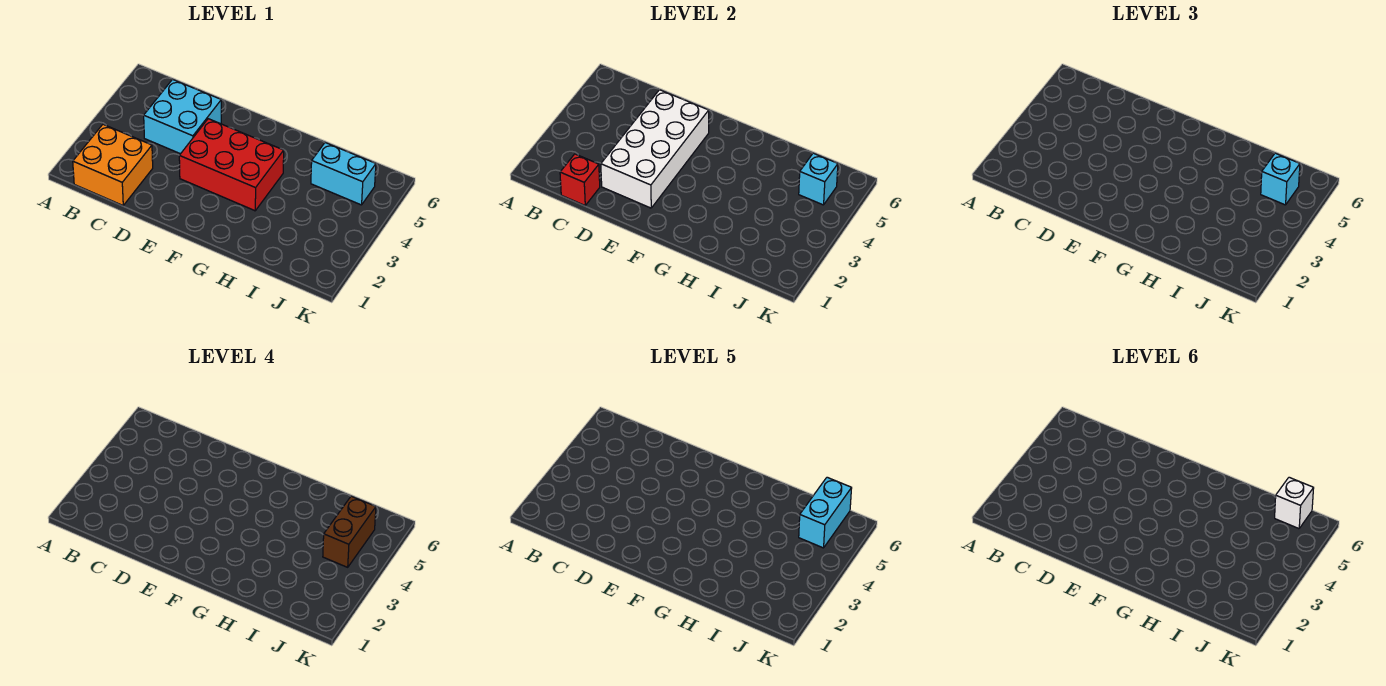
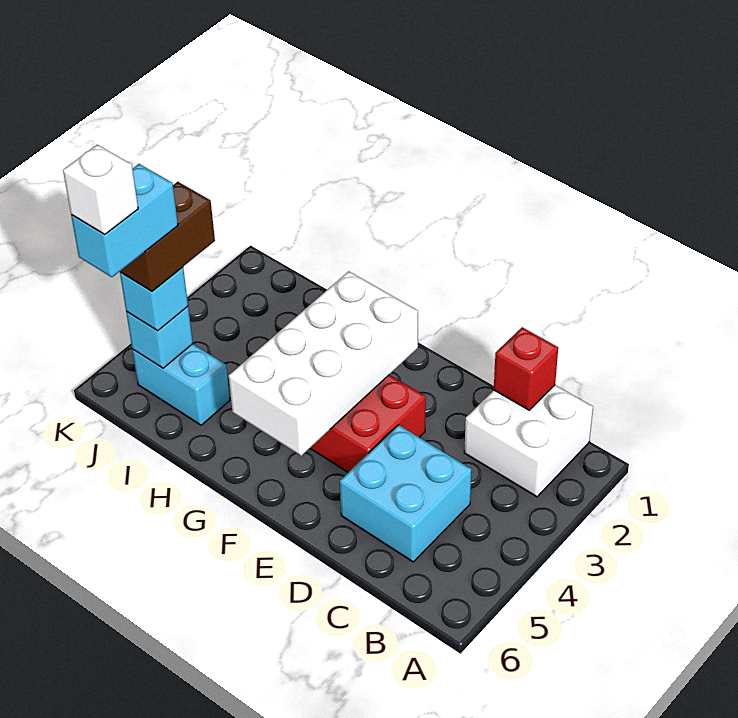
orange brick B1:C2 level 1 -> white brick B1:C2 level 1
white brick D2:E5 level 2 -> white brick F2:G5 level 2

